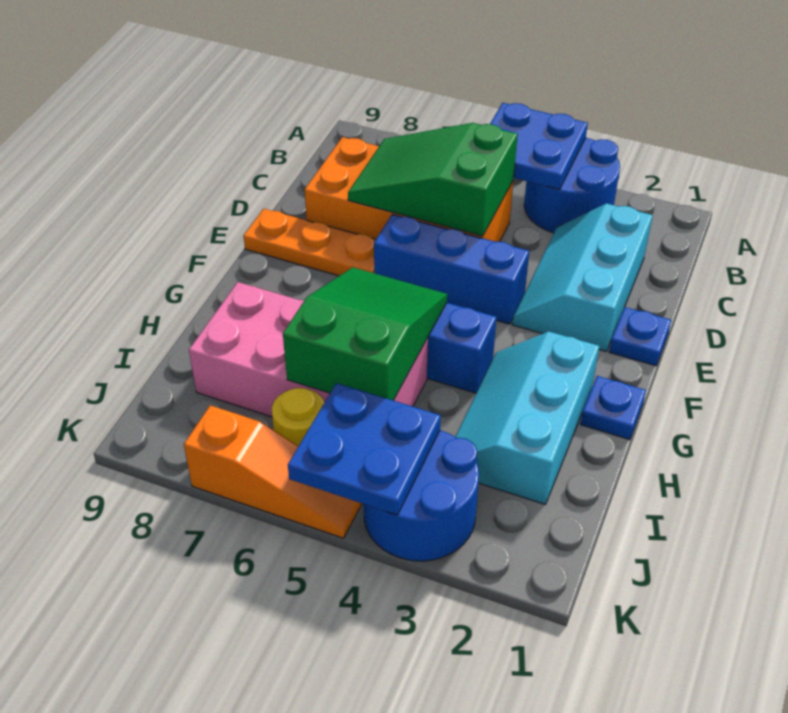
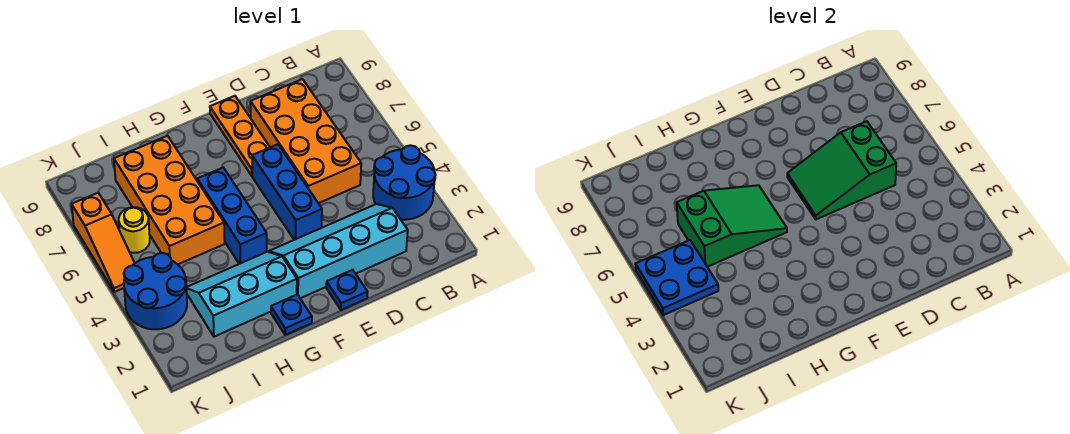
blue plate A4:B5 level 2 -> none
cyan slope C2:E3 level 1 top 2 -> cyan slope C2:F3 level 1 top 2
green slope C5:D7 level 2 top 5 -> green slope C5:E6 level 2 top C
pink brick H5:I8 level 1 -> orange brick H5:I8 level 1

